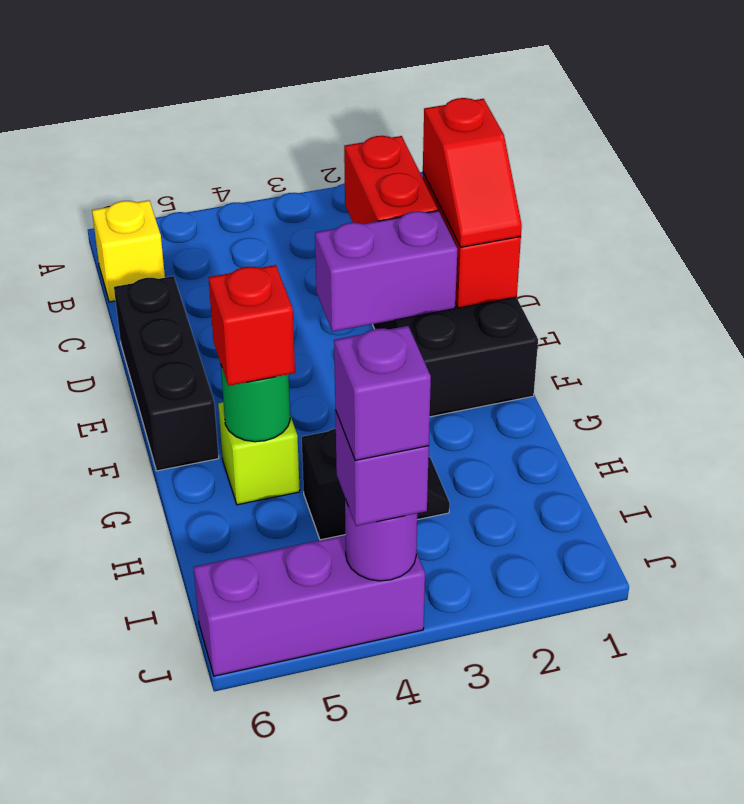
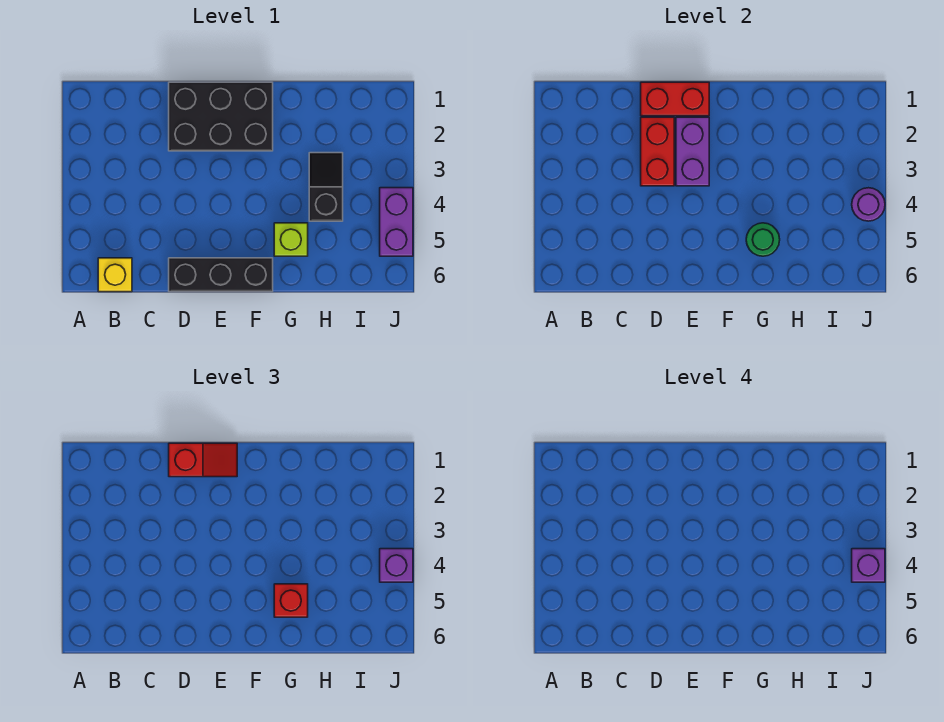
red brick C2:D2 level 2 -> red brick D2:D3 level 2
purple brick J4:J6 level 1 -> purple brick J4:J5 level 1

